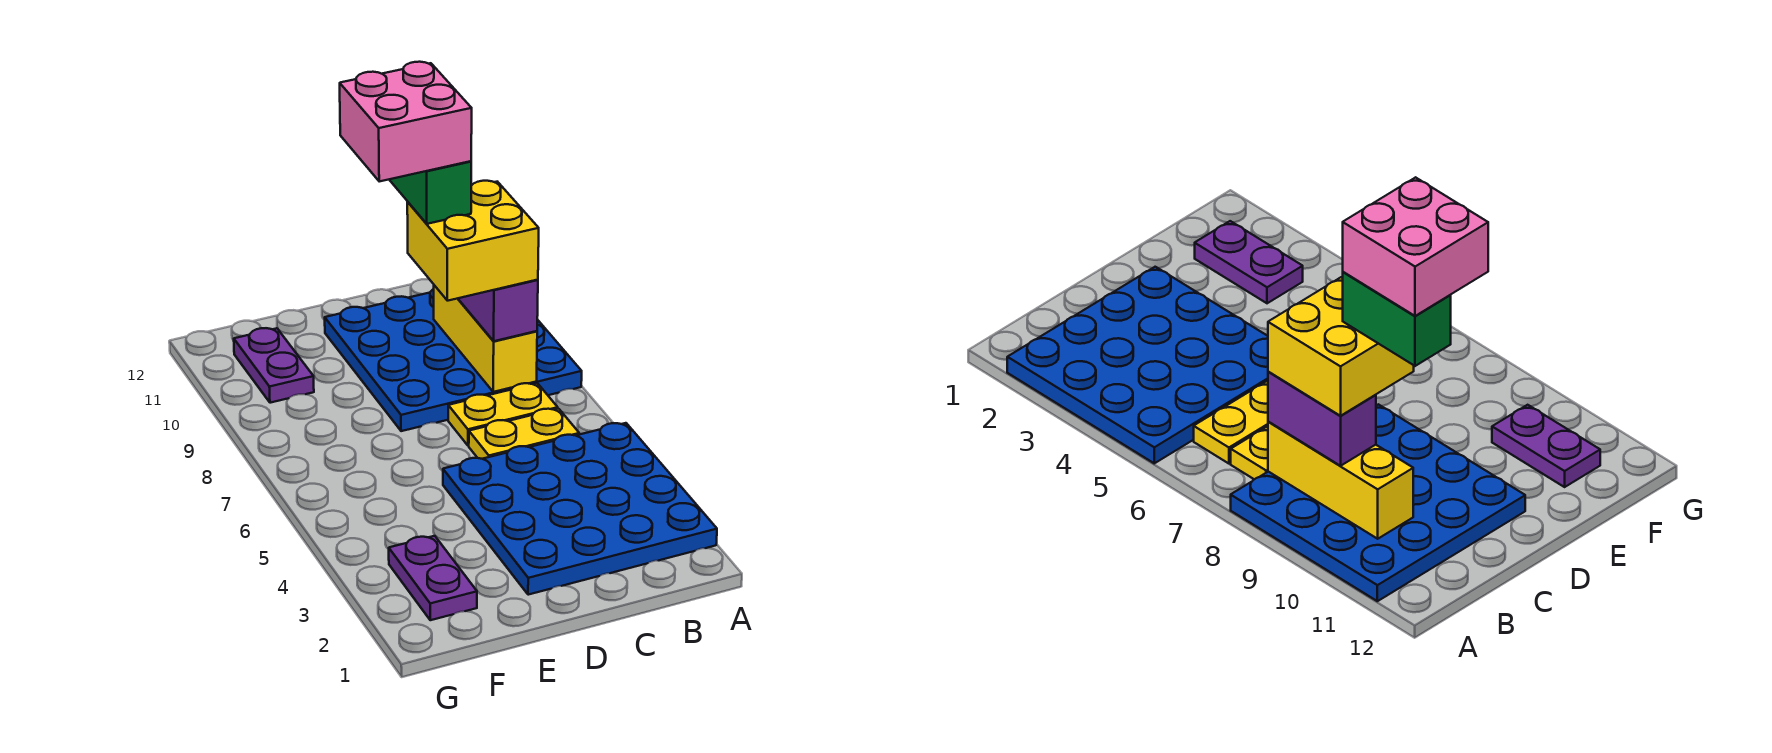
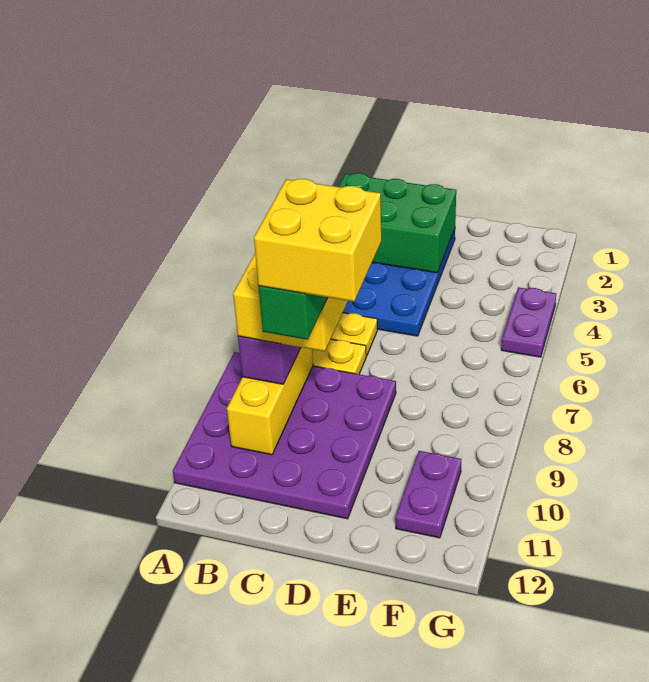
blue plate A8:D11 level 1 -> purple plate A8:D11 level 1
none -> green brick B2:D3 level 2
pink brick C9:D10 level 6 -> yellow brick C9:D10 level 6
purple plate F2:F3 level 1 -> purple plate G4:G5 level 1

